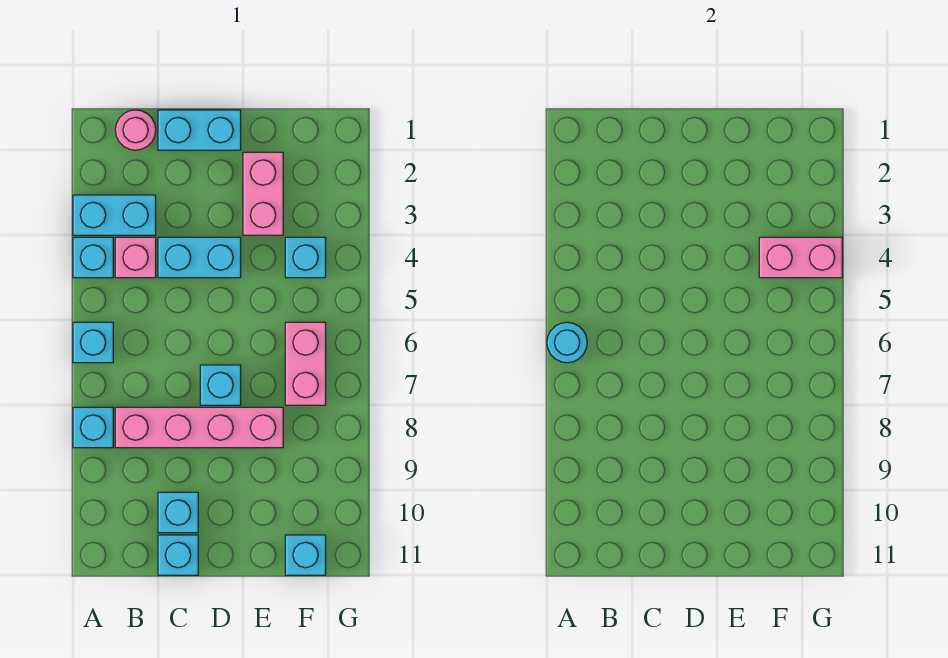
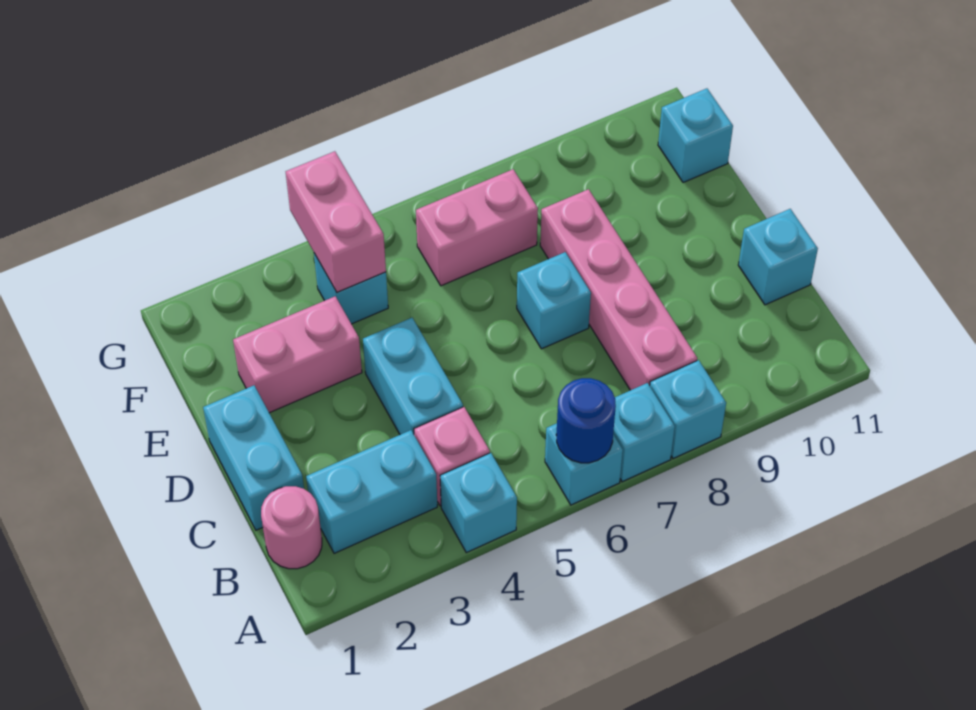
cyan brick A3:B3 level 1 -> cyan brick B2:B3 level 1
cyan round brick A6 level 2 -> blue round brick A6 level 2
cyan brick C10 level 1 -> cyan brick A7 level 1

